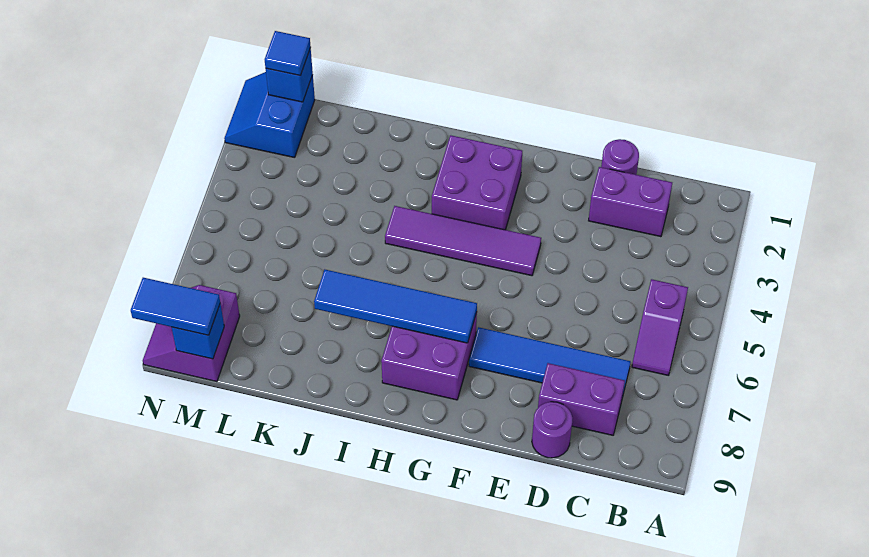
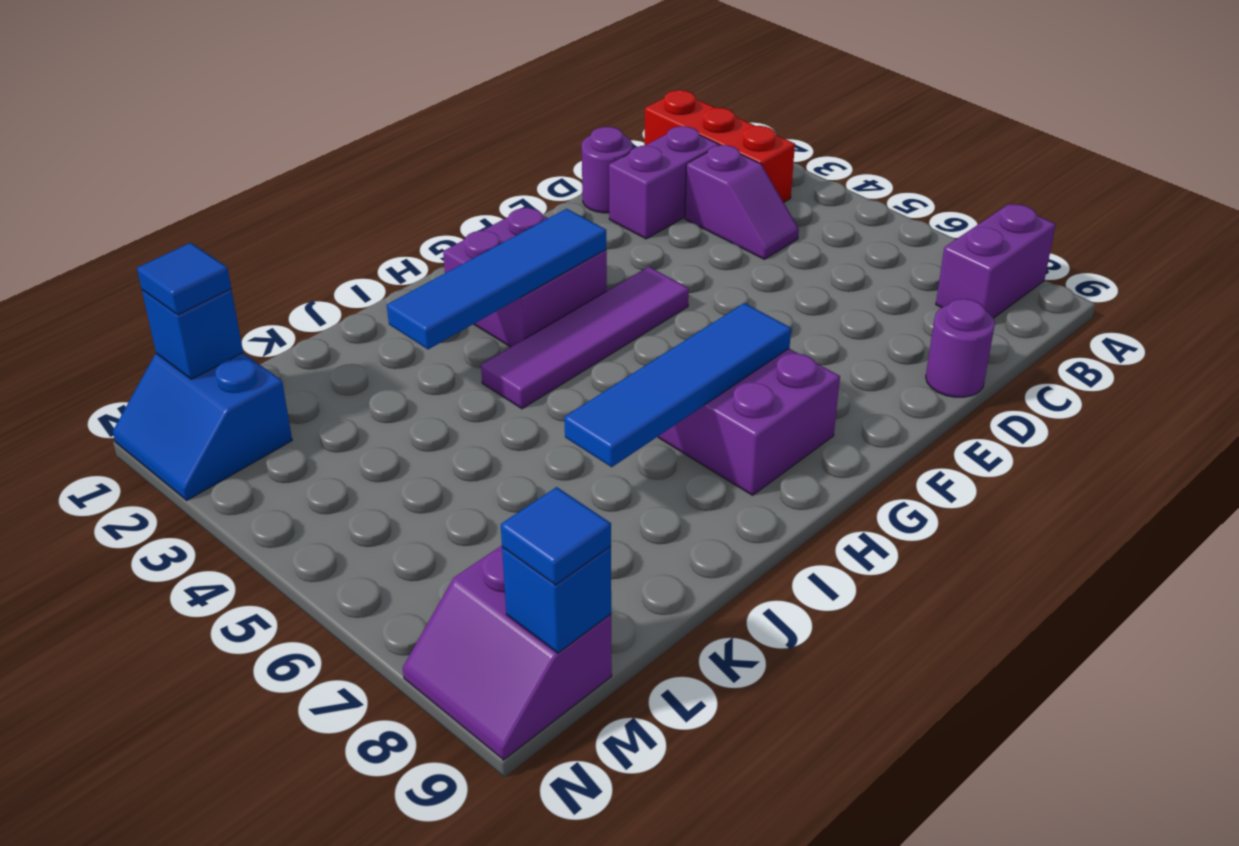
none -> red brick B1:B3 level 1
purple slope B5:B6 level 1 top 5 -> purple slope C3:C4 level 1 top 3
blue tile C7:F7 level 1 -> blue tile G3:J3 level 2
purple brick C8:D8 level 1 -> purple brick A8:B8 level 1
blue tile M9:N9 level 3 -> blue tile M9 level 3

